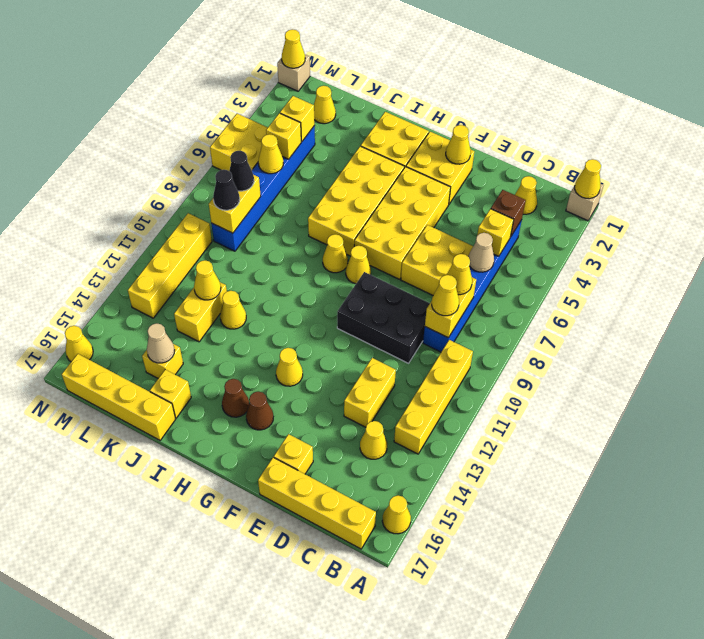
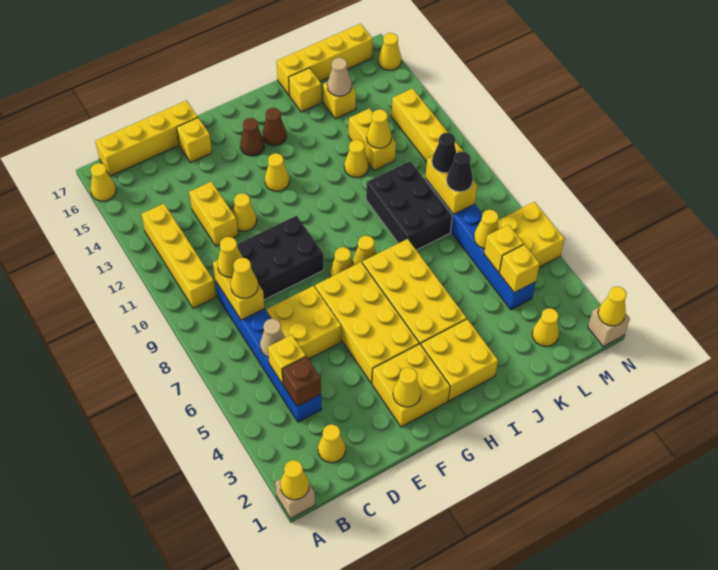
yellow cone C14 level 1 -> yellow cone E12 level 1
none -> black brick J8:K10 level 1

